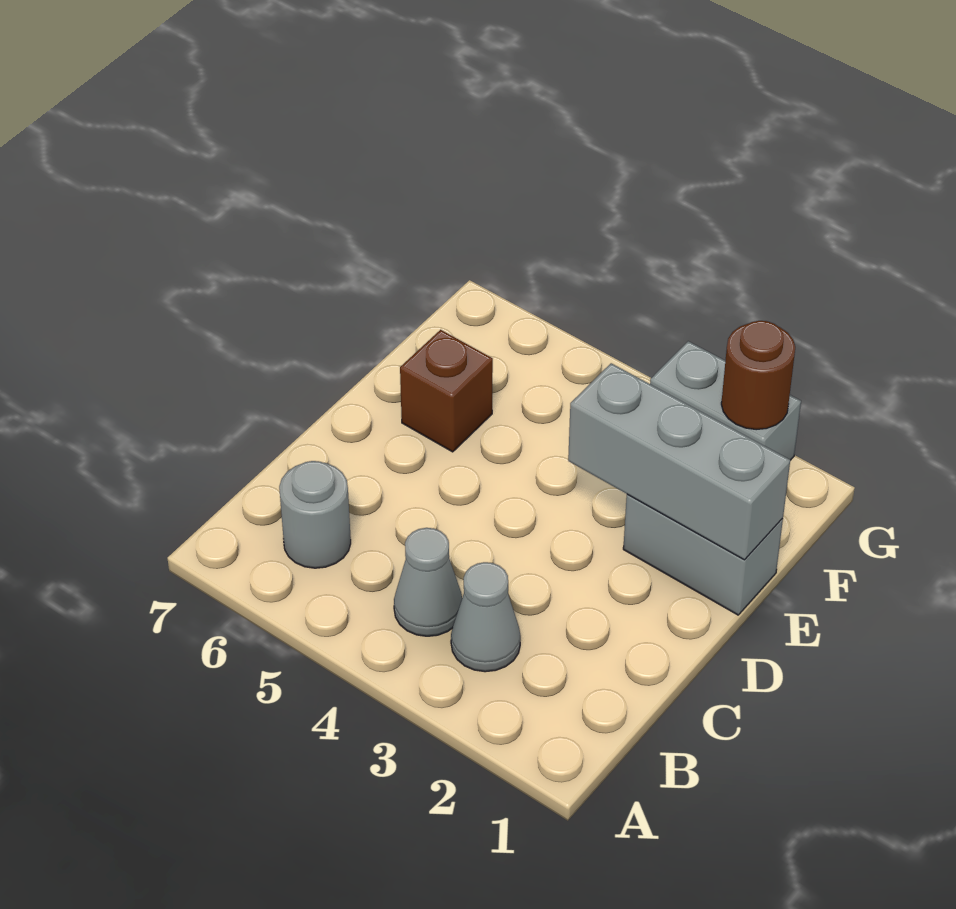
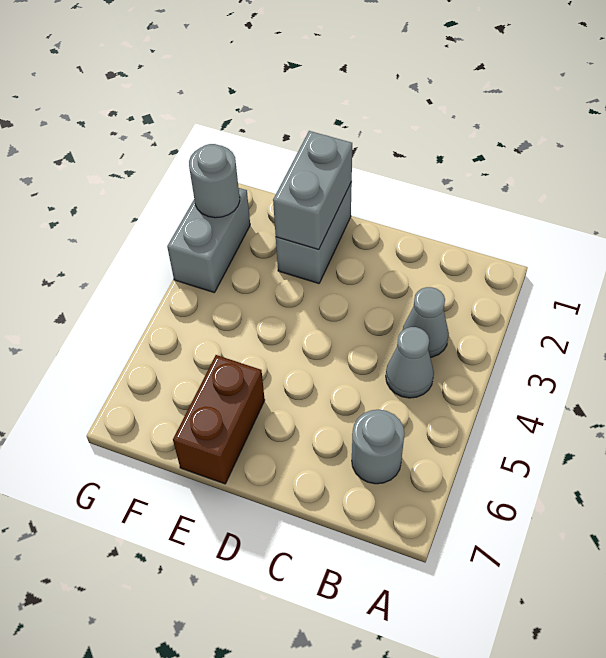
grey brick E1:E3 level 2 -> grey brick E1:E2 level 2
brown brick E6 level 1 -> brown brick E6:E7 level 1
brown round brick G2 level 2 -> grey round brick G2 level 2

